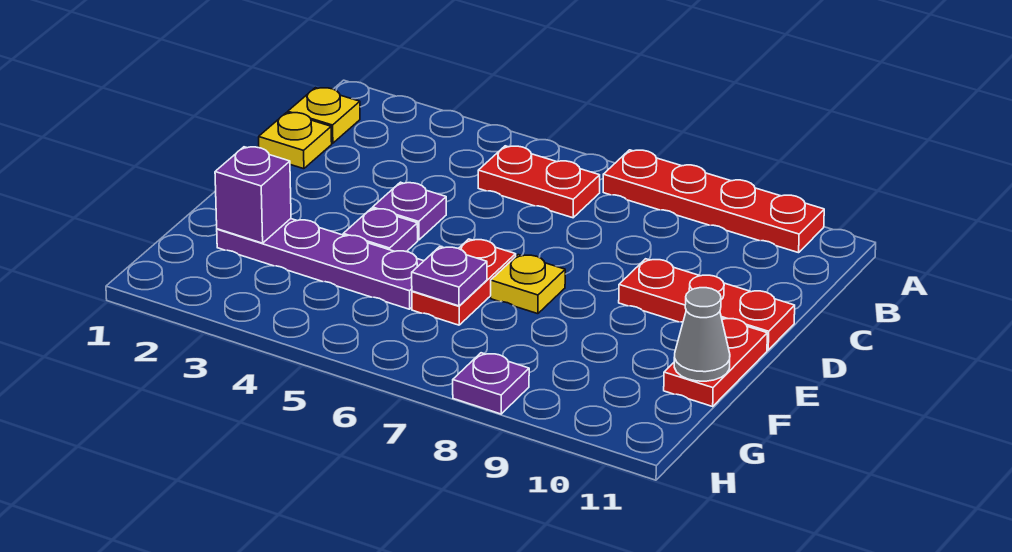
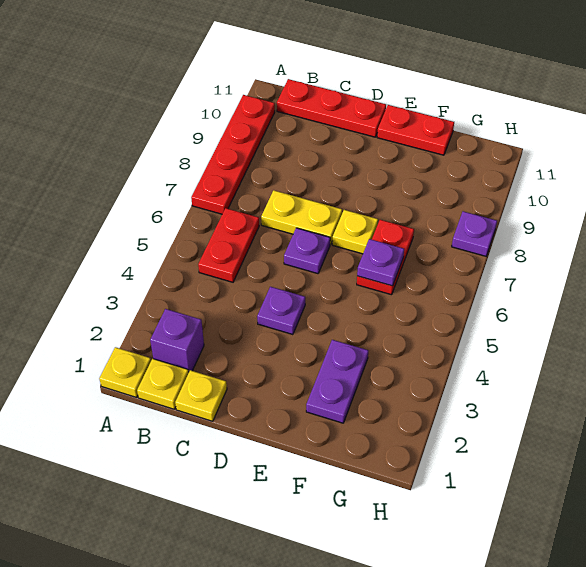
none -> yellow plate A1 level 1
none -> yellow plate C7:D7 level 1
red plate D9:D11 level 1 -> red plate B11:D11 level 1
purple plate E4 level 1 -> purple plate D6 level 1
red plate E6:F6 level 1 -> red plate F6:F7 level 1
purple plate F2:F5 level 1 -> purple plate F2:F3 level 1
purple brick F2 level 2 -> purple brick B2 level 1
grey cone F11 level 2 -> none

